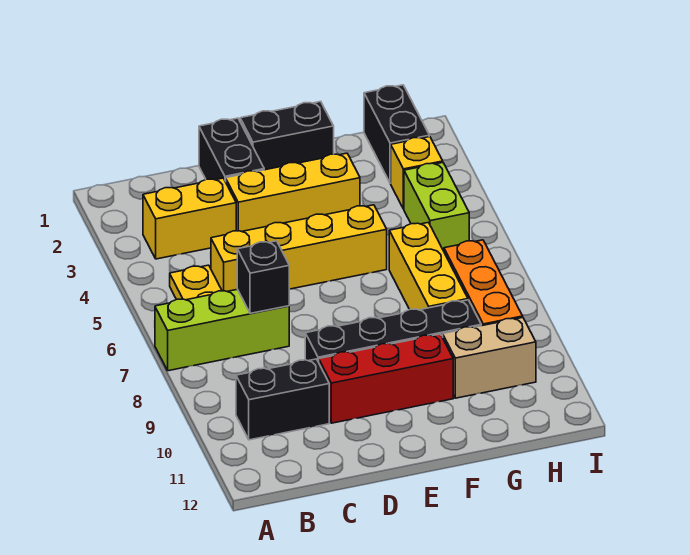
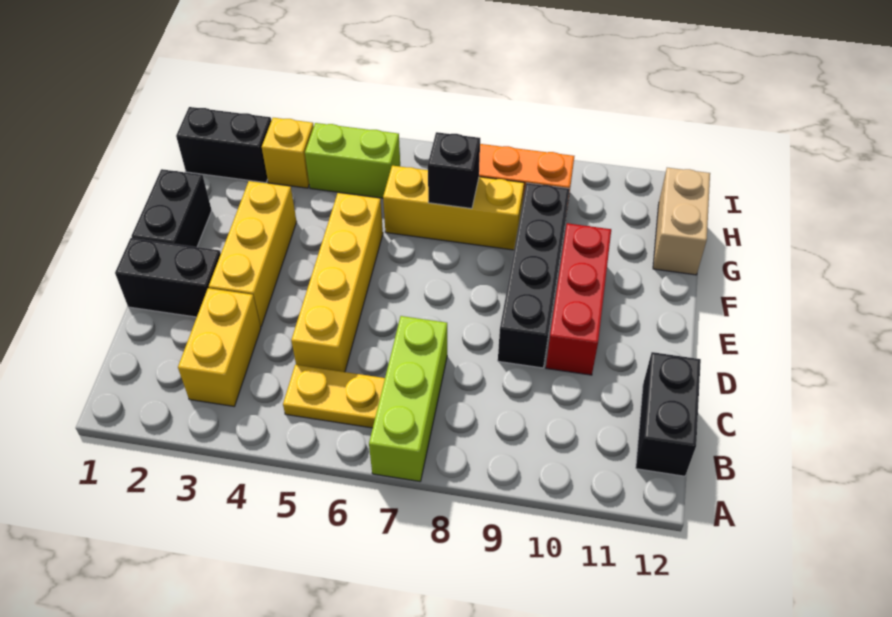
black brick B10:C10 level 1 -> black brick B12:C12 level 1
black brick C7 level 2 -> black brick G7 level 2
tan brick G10:H10 level 1 -> tan brick G12:H12 level 1

